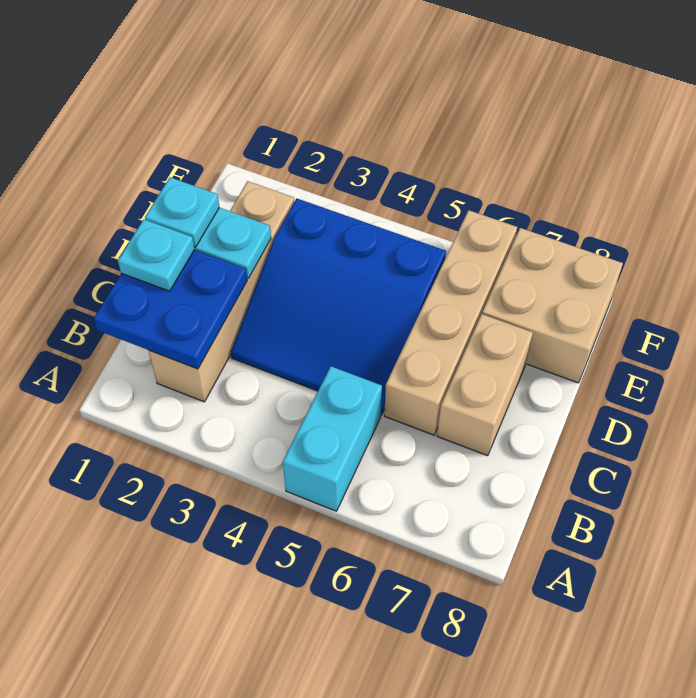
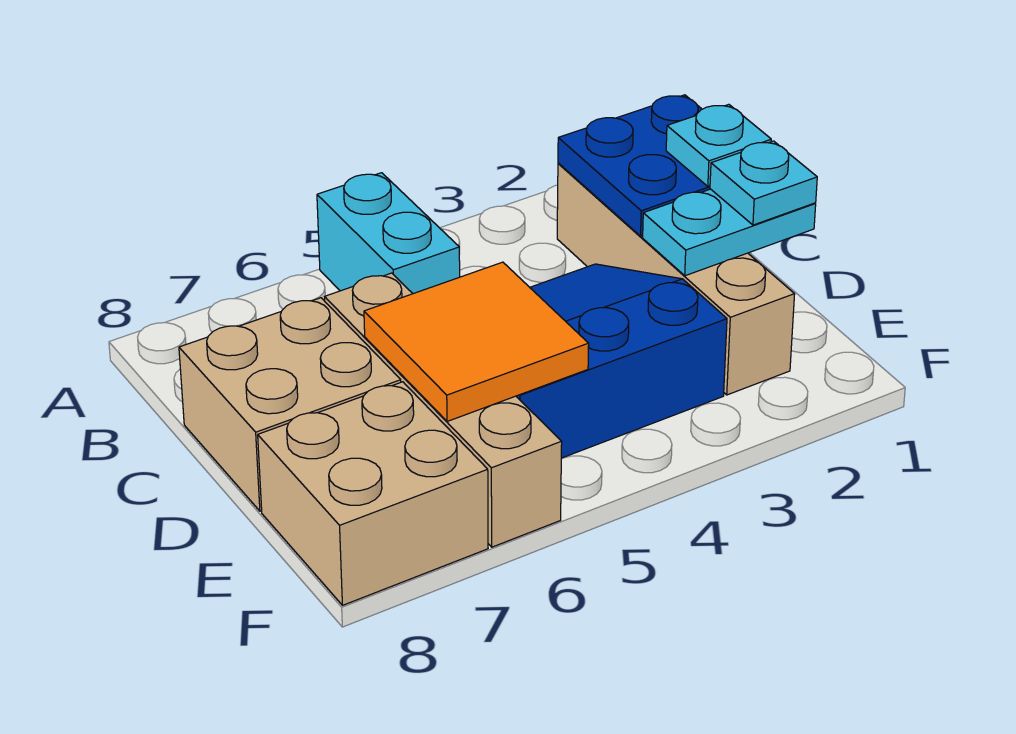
tan brick C7:D7 level 1 -> tan brick C7:D8 level 1
none -> orange tile D5:E6 level 2

